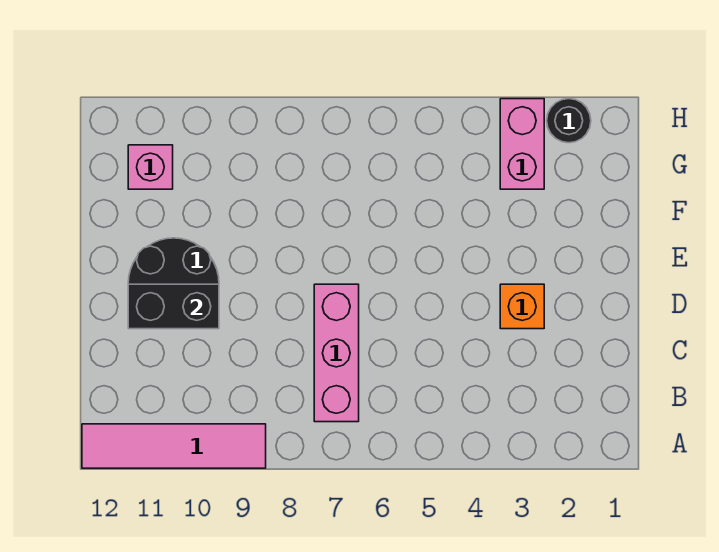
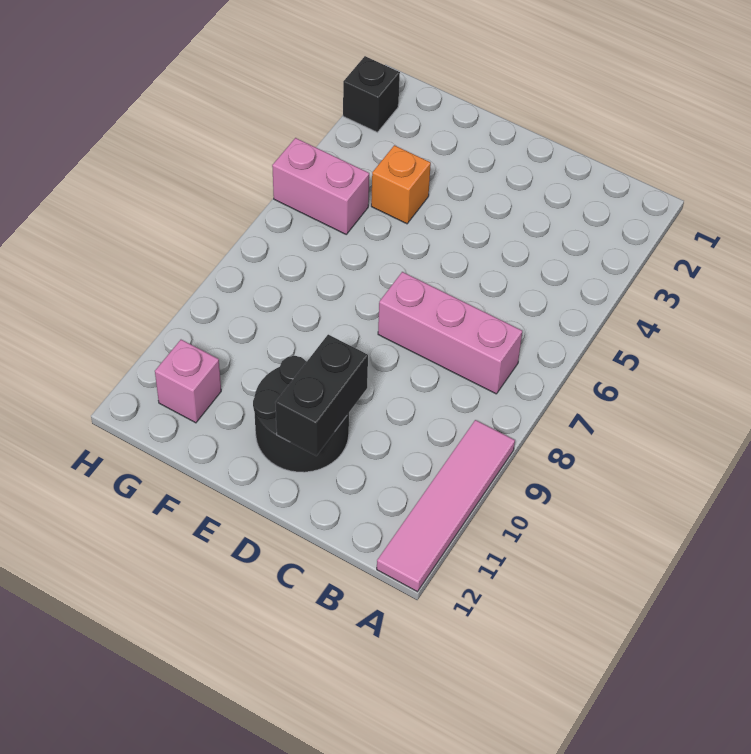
orange brick D3 level 1 -> orange brick F4 level 1
pink brick G3:H3 level 1 -> pink brick G5:H5 level 1
black round brick H2 level 1 -> black brick H2 level 1

